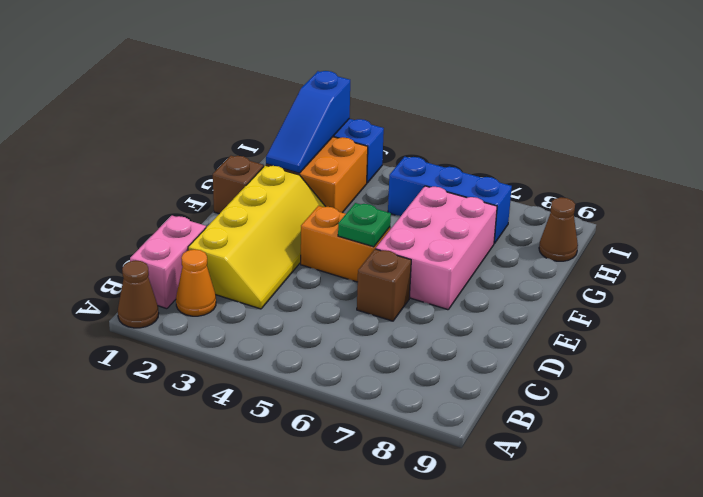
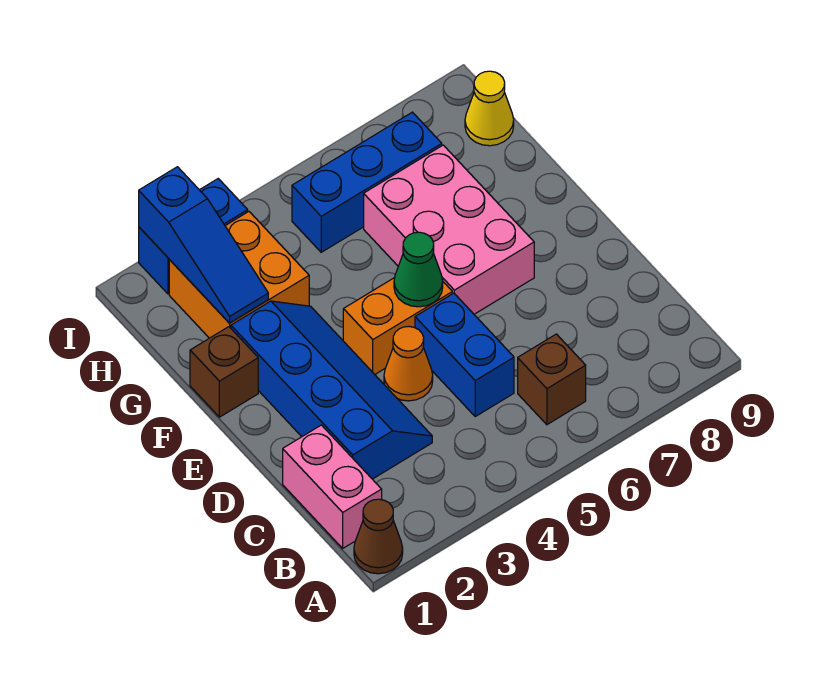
orange cone B2 level 1 -> orange cone D4 level 1
yellow slope C2:F3 level 1 top 2 -> blue slope C2:F3 level 1 top 2
none -> blue brick C5:D5 level 1
brown brick D6 level 1 -> brown brick B6 level 1
green plate E5 level 2 -> green cone E5 level 2
brown cone H9 level 1 -> yellow cone H9 level 1

